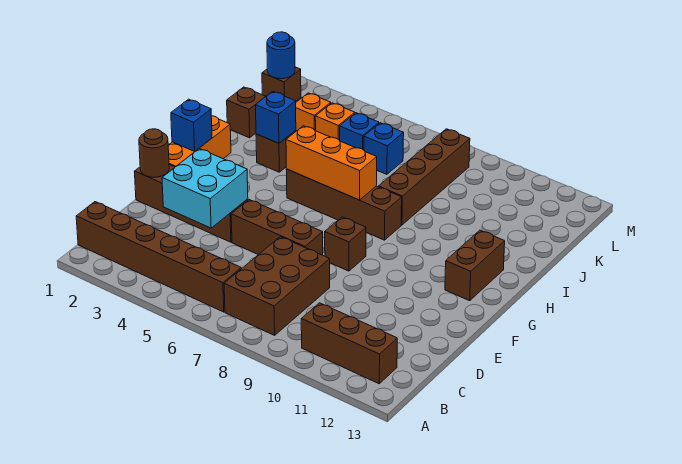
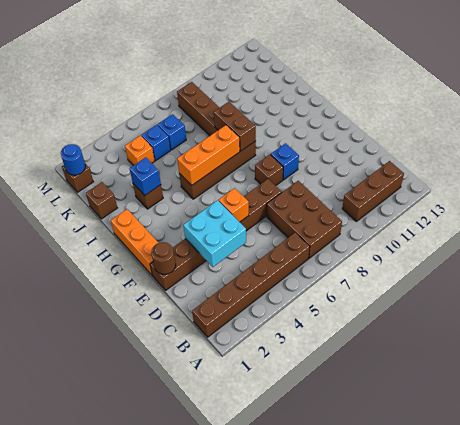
blue brick G1 level 2 -> blue brick F9 level 1
brown brick G12:H12 level 1 -> brown brick H8:I8 level 2
orange brick K3 level 1 -> orange brick E5 level 2

